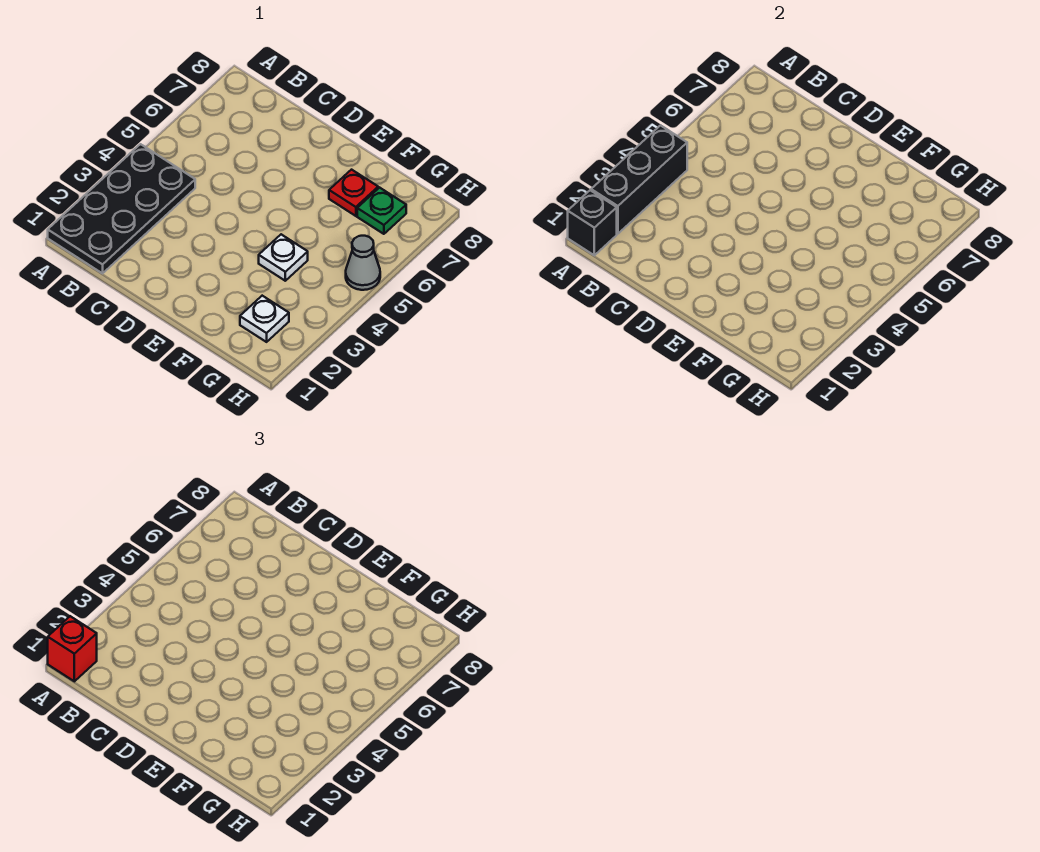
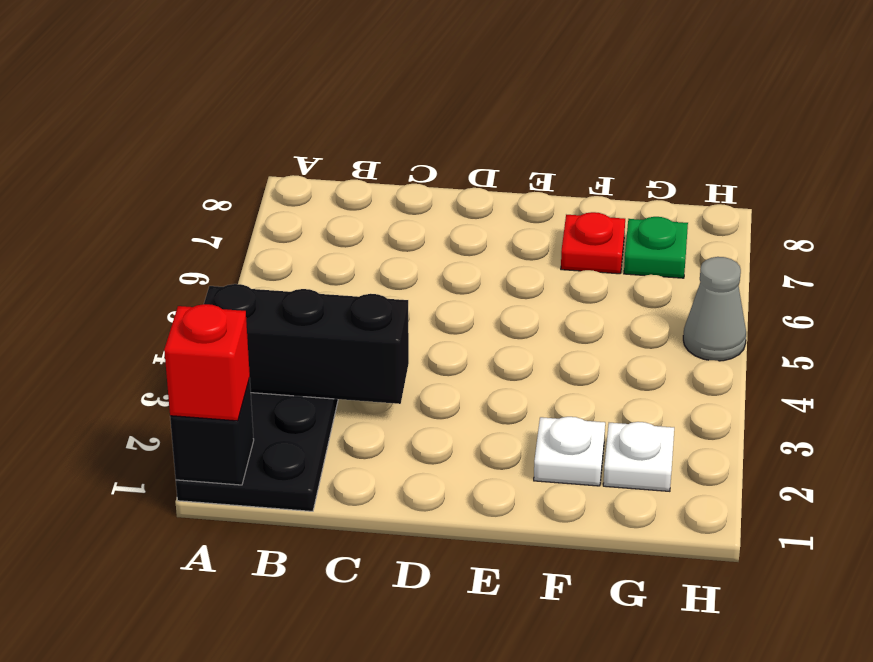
black brick A2:A4 level 2 -> black brick A3:C3 level 2
white plate F4 level 1 -> white plate F2 level 1

